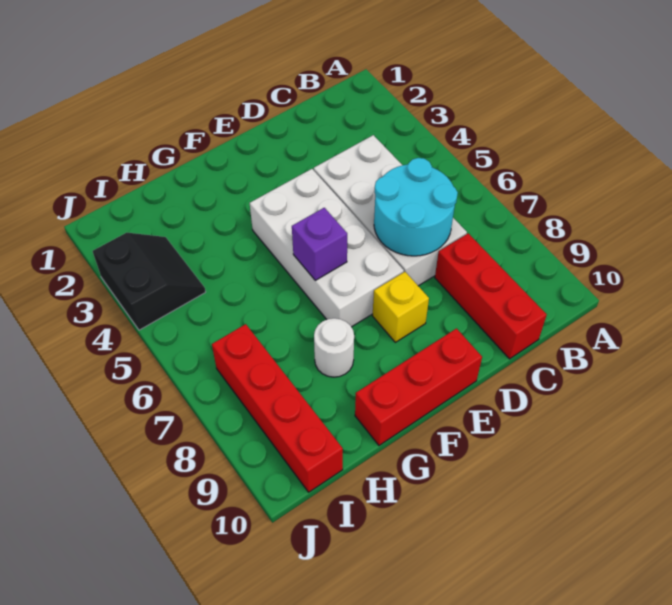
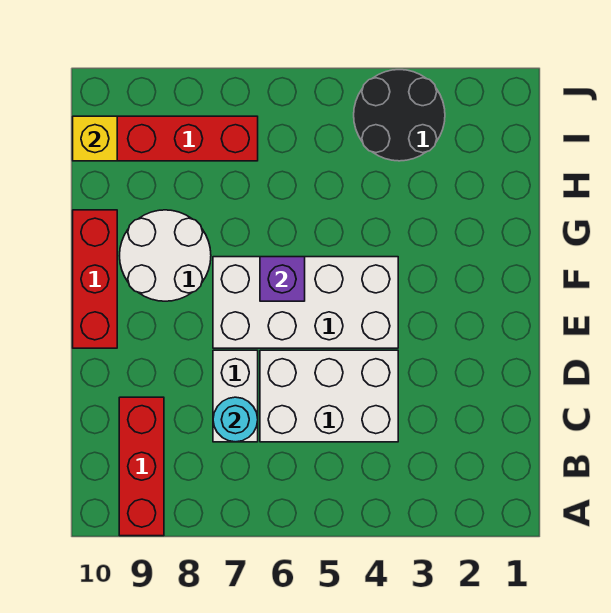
cyan round brick C6:D7 level 2 -> cyan round brick C7 level 2
red brick C8:C10 level 1 -> red brick A9:C9 level 1
yellow brick E8 level 1 -> yellow brick I10 level 2
white round brick G8 level 1 -> white round brick F8:G9 level 1
black slope I3:J4 level 1 top J -> black round brick I3:J4 level 1

